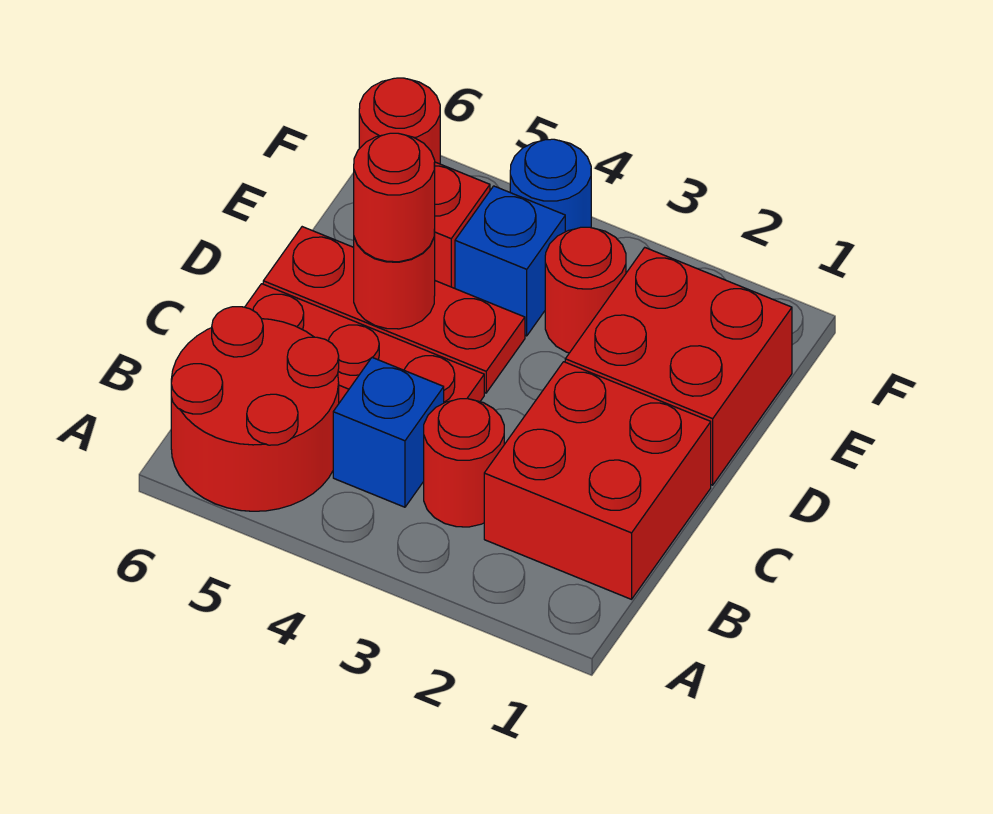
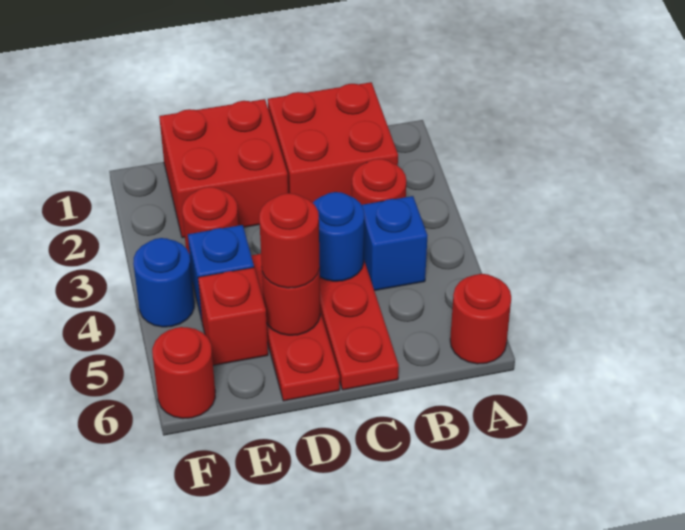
red round brick A5:B6 level 1 -> red round brick A6 level 1
none -> blue round brick C4 level 2

